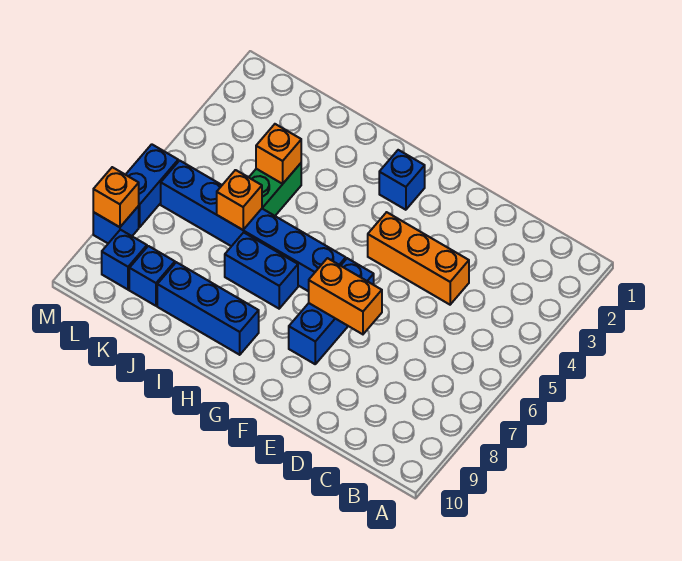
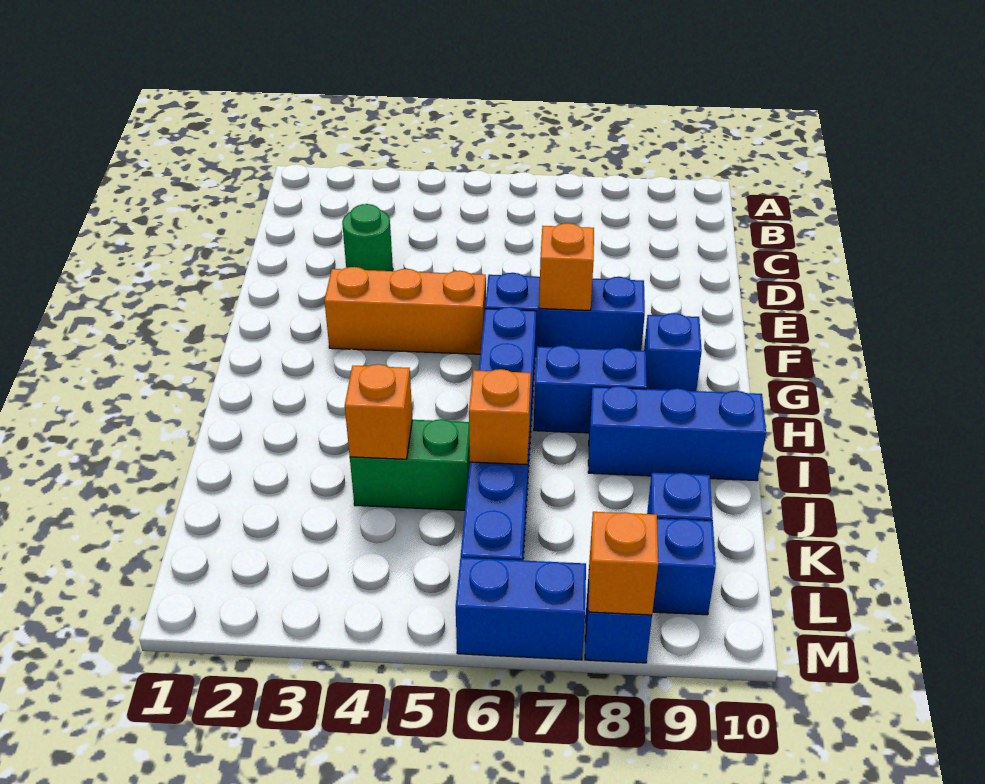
none -> green round brick D3 level 1
orange brick D4:F4 level 1 -> orange brick F3:F5 level 1
orange brick E7:F7 level 2 -> orange brick F7 level 2
blue brick G2 level 1 -> blue brick G9 level 1
blue brick H7:I7 level 1 -> blue brick H7:H8 level 1
blue brick H9:J9 level 1 -> blue brick I8:I10 level 1

